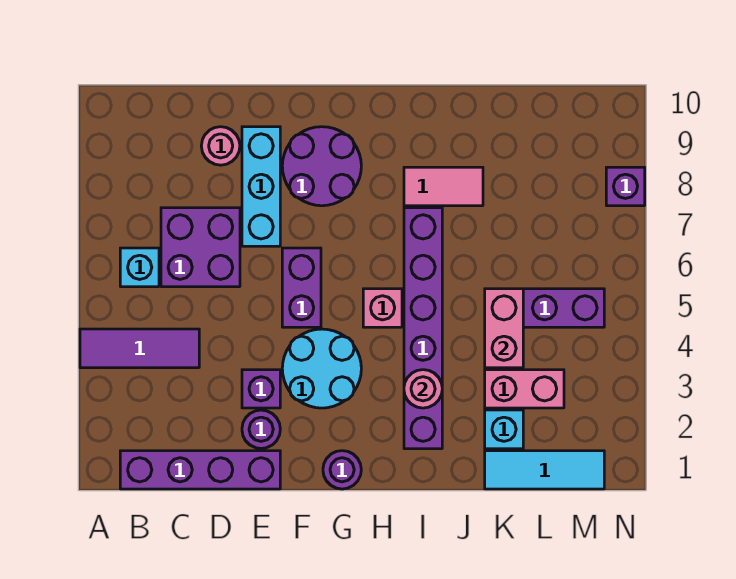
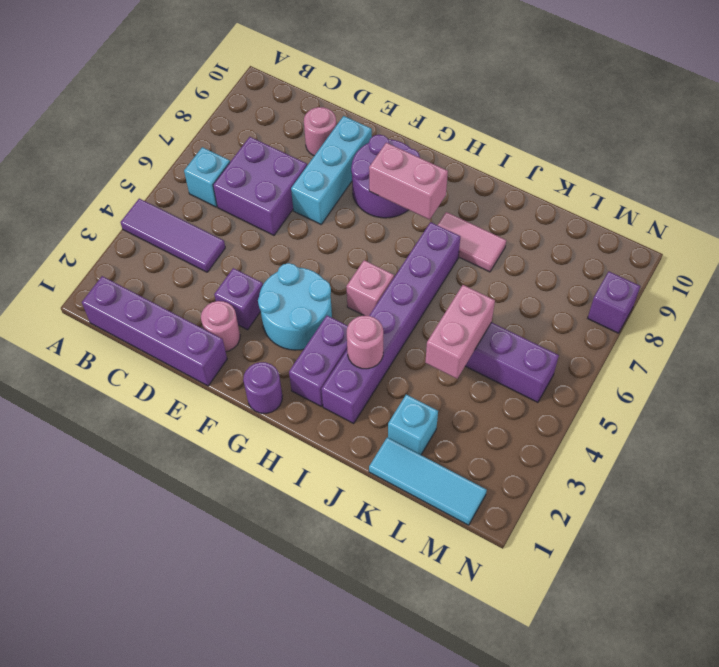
purple round brick E2 level 1 -> pink round brick E2 level 1
purple brick F5:F6 level 1 -> purple brick H2:H3 level 1
pink brick K3:L3 level 1 -> pink brick G8:H8 level 2

